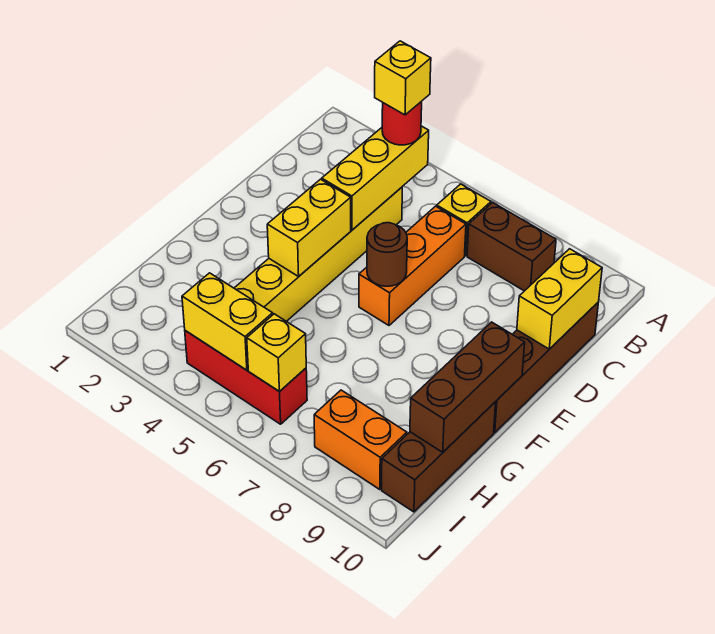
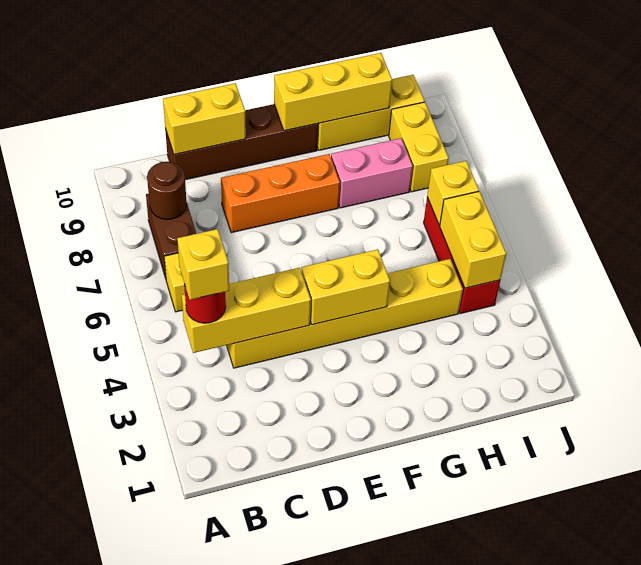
orange brick C6:E6 level 1 -> orange brick D8:F8 level 1
brown round brick E6 level 2 -> brown round brick B8 level 2
brown brick F10:H10 level 2 -> yellow brick F10:H10 level 2
none -> pink brick G8:H8 level 1
brown brick G10:I10 level 1 -> yellow brick G10:I10 level 1
orange brick I8:I9 level 1 -> yellow brick I8:I9 level 1

